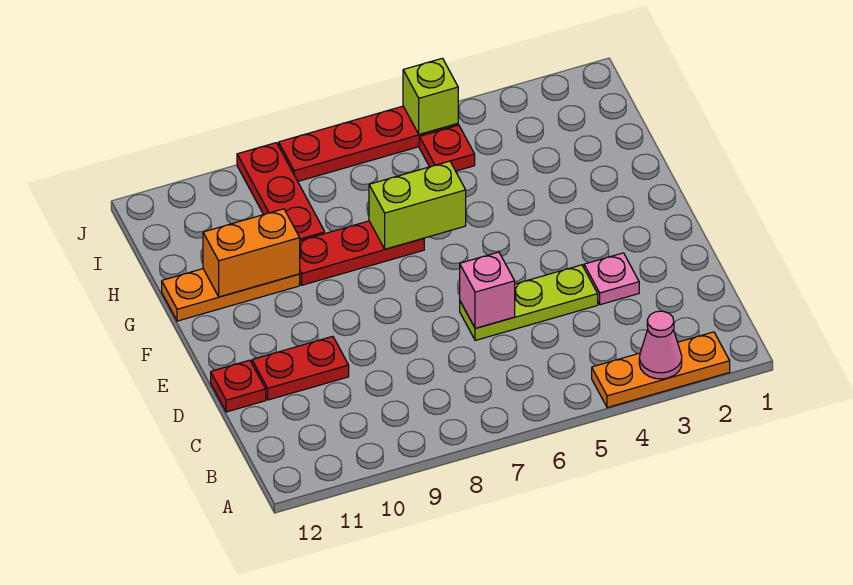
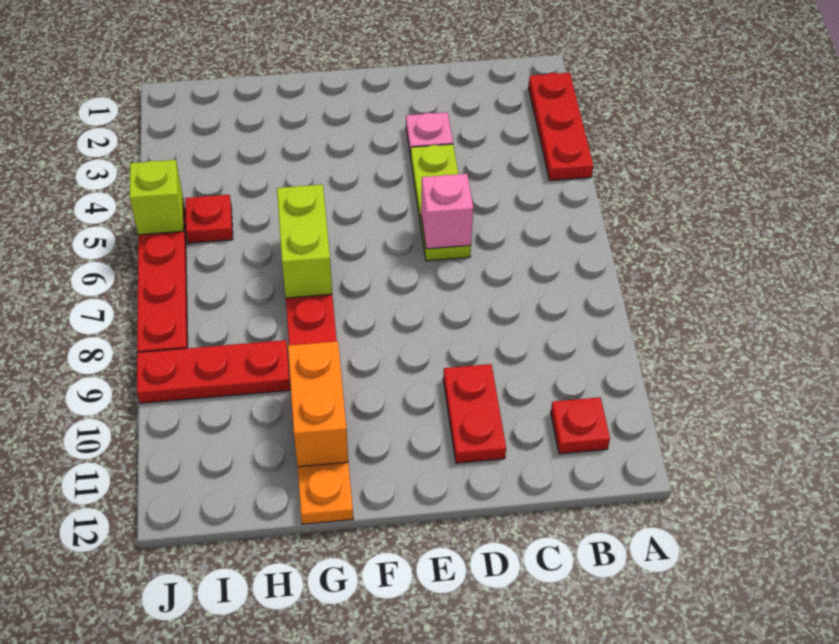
orange plate A2:A4 level 1 -> red plate A2:A4 level 1
pink cone A3 level 2 -> none
red plate D12 level 1 -> red plate B11 level 1

